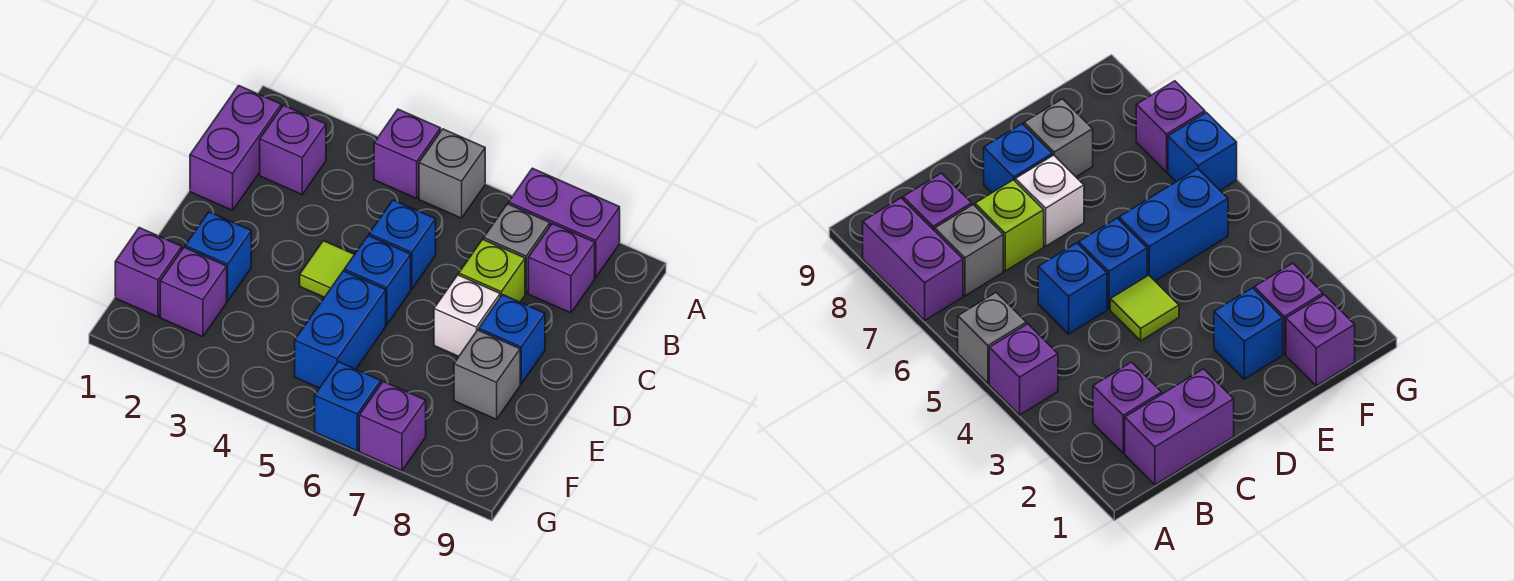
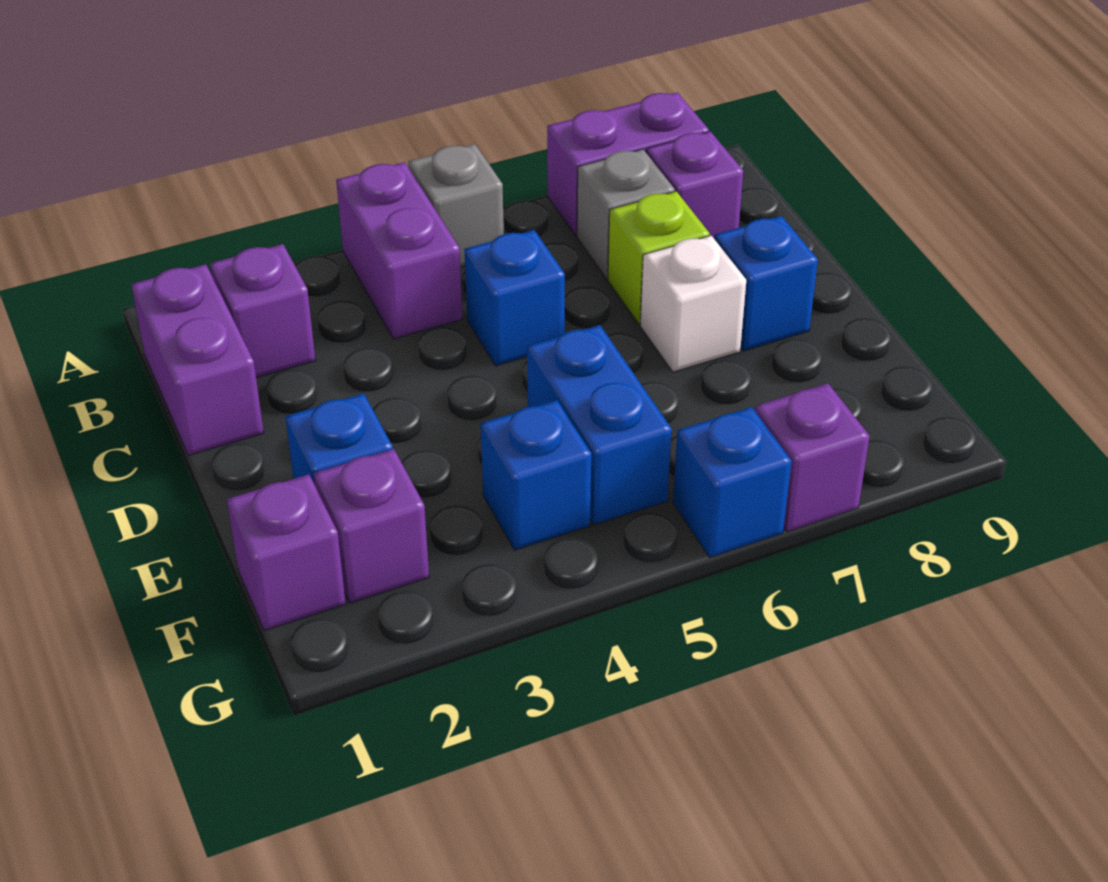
purple brick A4 level 1 -> purple brick A4:B4 level 1
lime tile D4 level 1 -> none
blue brick D5 level 1 -> blue brick F4 level 1
grey brick E8 level 1 -> none

